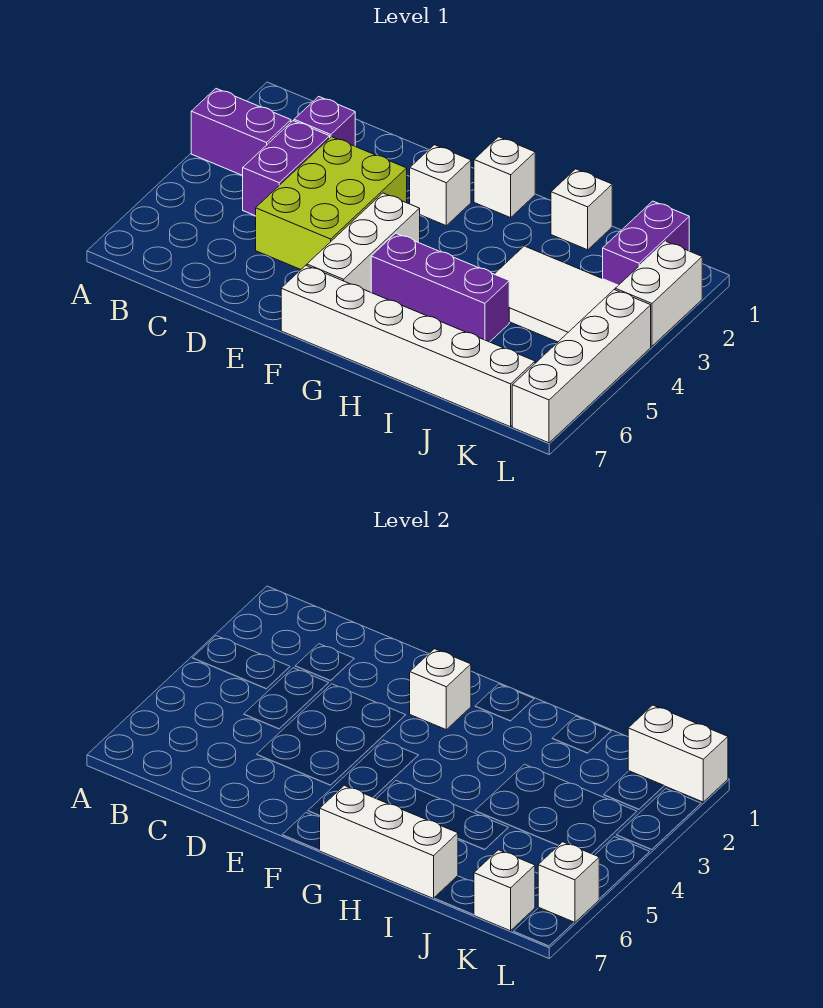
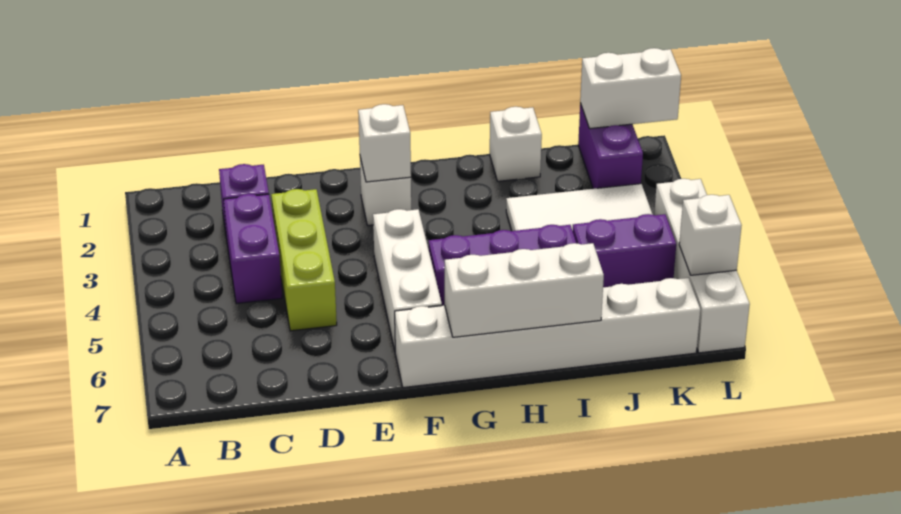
purple brick A3:B3 level 1 -> purple brick J5:K5 level 1
lime brick D3:E5 level 1 -> lime brick D3:D5 level 1
white brick G1 level 1 -> none
white brick K7 level 2 -> none
white brick L2:L3 level 1 -> none

